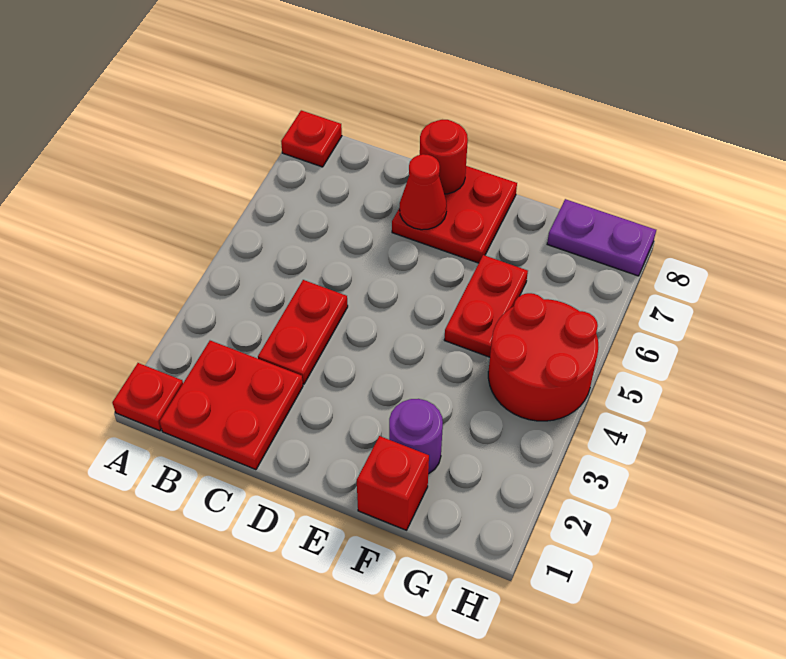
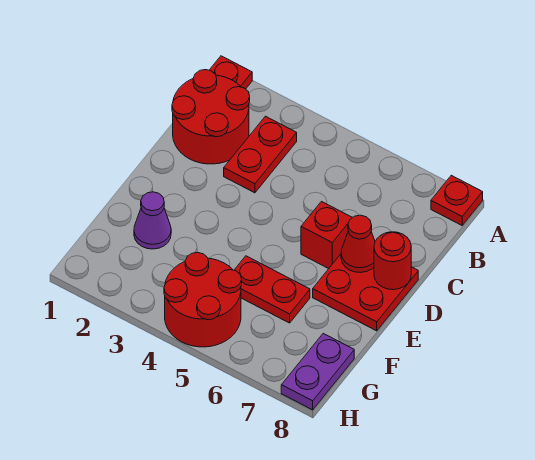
red plate B1:C2 level 1 -> red round brick B1:C2 level 1
red plate C3:C4 level 1 -> red plate B3:C3 level 1
red brick F1 level 1 -> red brick D6 level 1
purple round brick F2 level 1 -> purple cone F2 level 1

